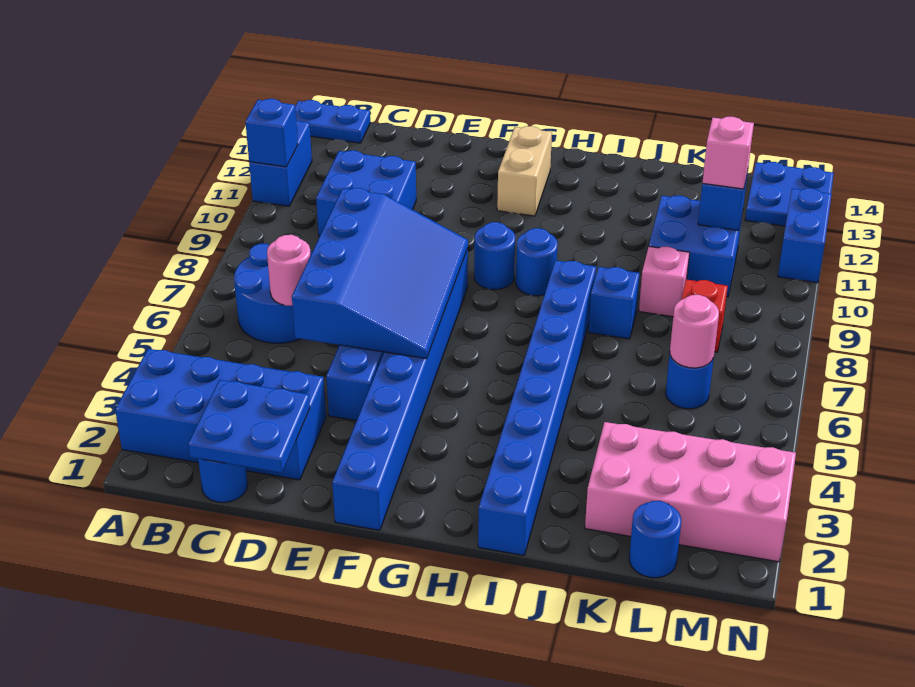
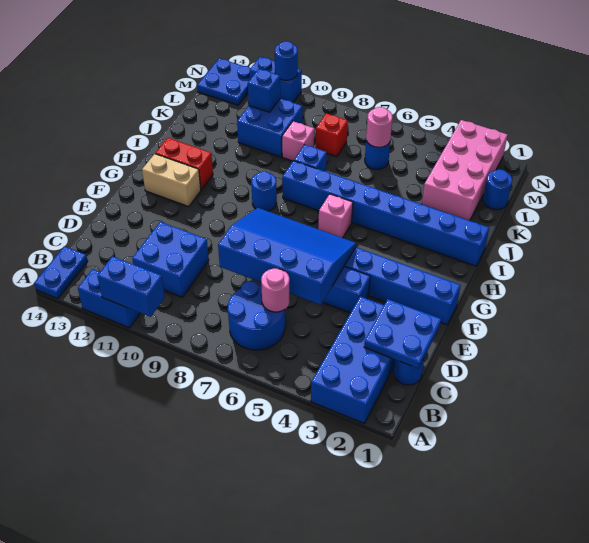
blue brick A11 level 2 -> blue brick A10:A11 level 2
blue round brick G9 level 1 -> blue round brick N11 level 2
none -> red brick H12:H13 level 1
pink brick L11 level 3 -> pink brick H6 level 1

